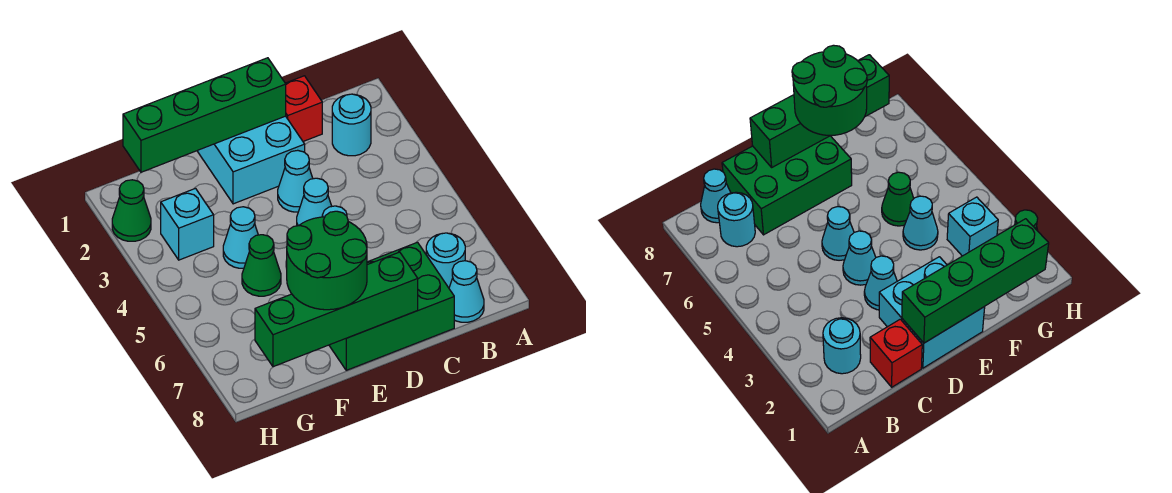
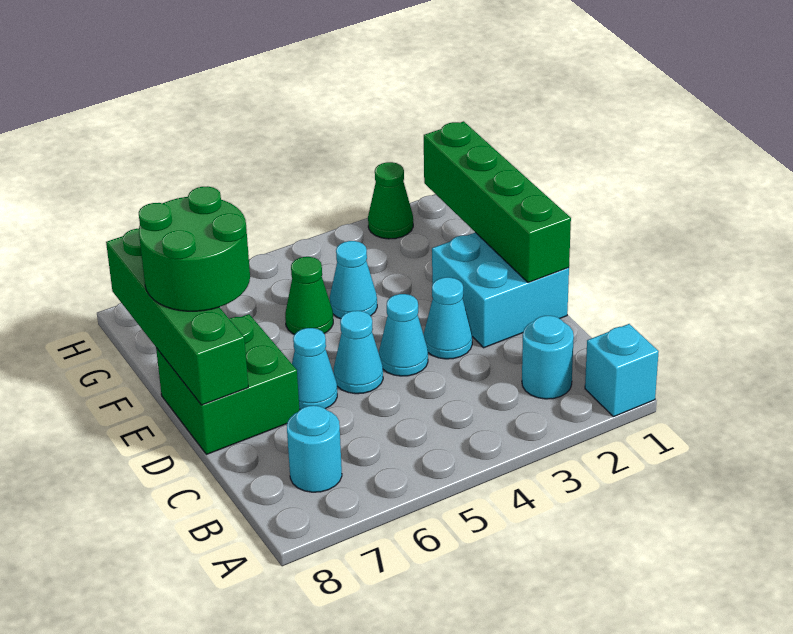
cyan cone B8 level 1 -> cyan cone D6 level 1
red brick C1 level 1 -> none
green brick C7:E8 level 1 -> green brick D7:E8 level 1
cyan brick G3 level 1 -> cyan brick A1 level 1

